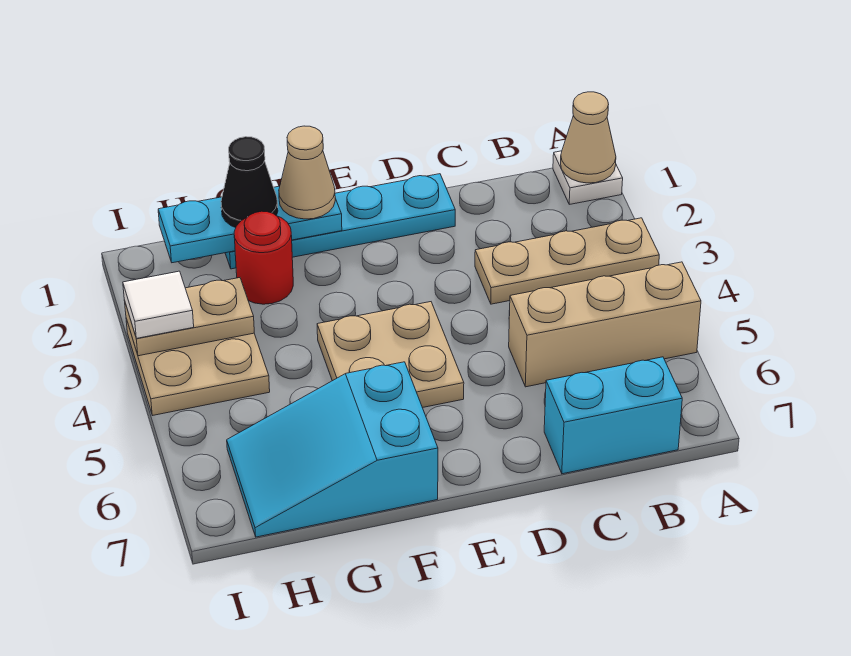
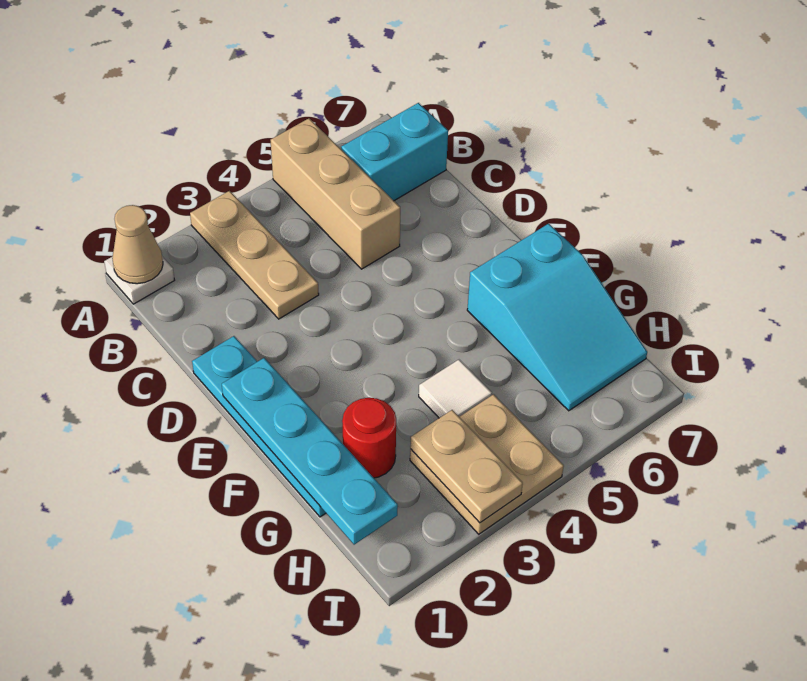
cyan brick B7:C7 level 1 -> cyan brick B6:B7 level 1
tan plate E4:F5 level 1 -> none
cyan plate F1:H1 level 2 -> cyan plate E1:H1 level 2
tan cone F1 level 3 -> none
black cone G1 level 3 -> none
white tile I3 level 3 -> white tile G4 level 1

